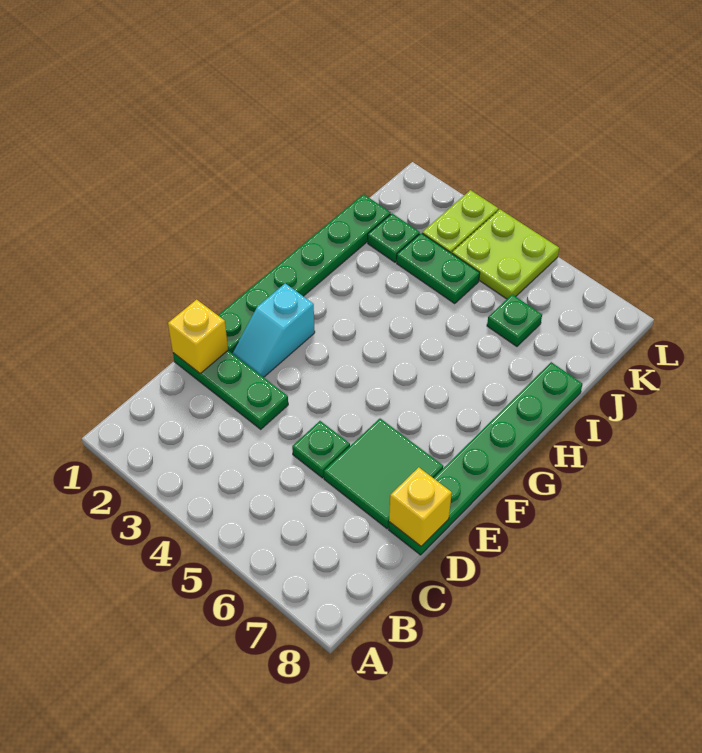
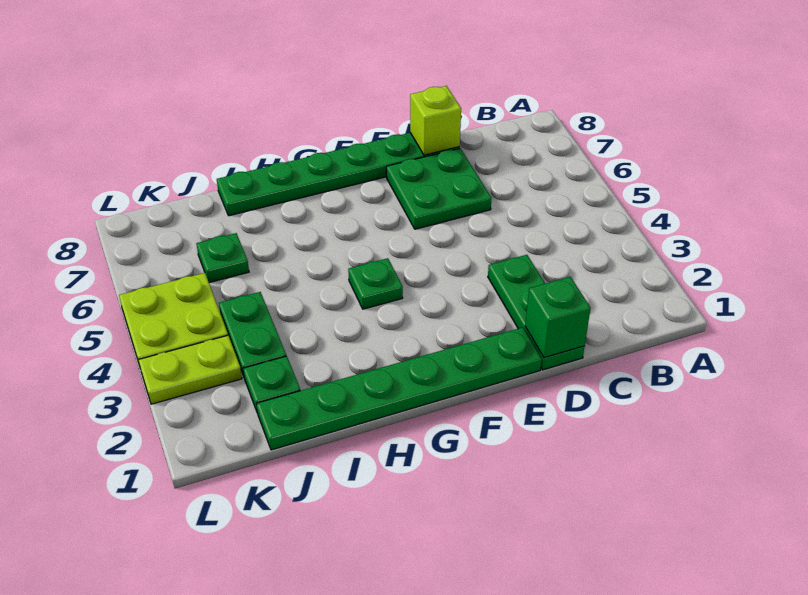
yellow brick D1 level 2 -> green brick D1 level 2
green plate D5 level 1 -> green plate G4 level 1
green tile D6:E7 level 1 -> green plate D6:E7 level 1
yellow brick D8 level 2 -> lime brick D8 level 2
cyan slope E2:F2 level 1 top F -> none

